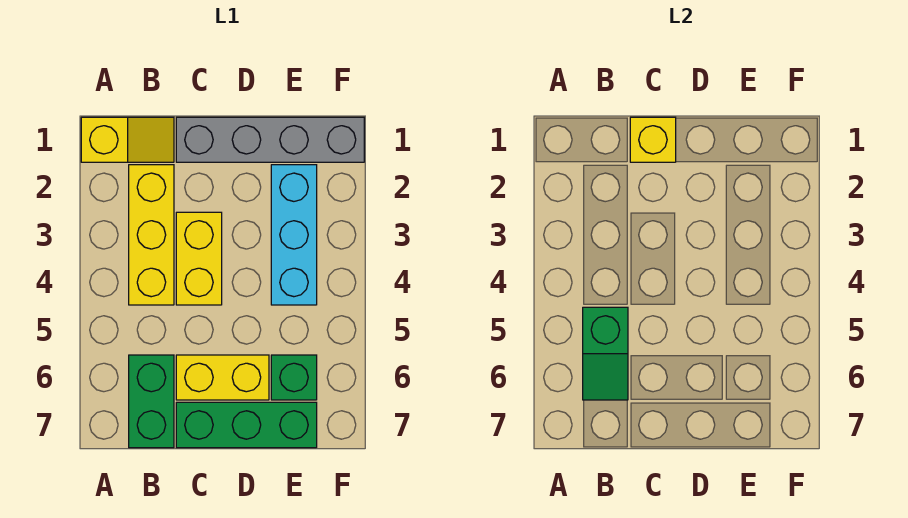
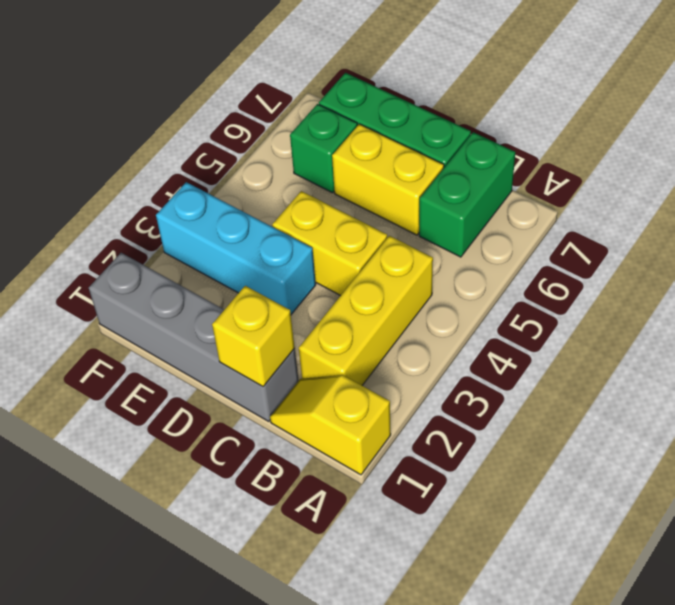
green slope B5:B6 level 2 top 5 -> none
yellow brick C3:C4 level 1 -> yellow brick C4:D4 level 1
cyan brick E2:E4 level 1 -> cyan brick D3:F3 level 1

